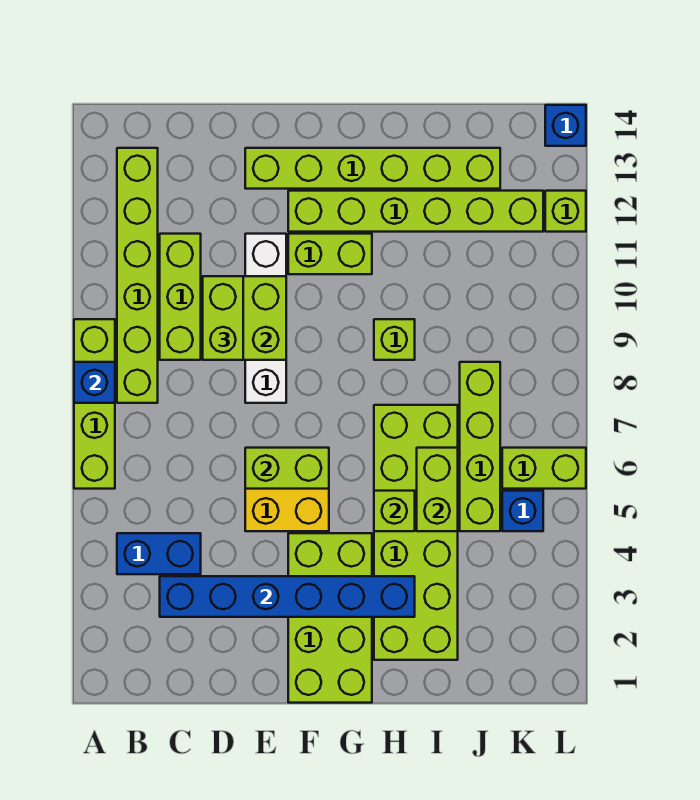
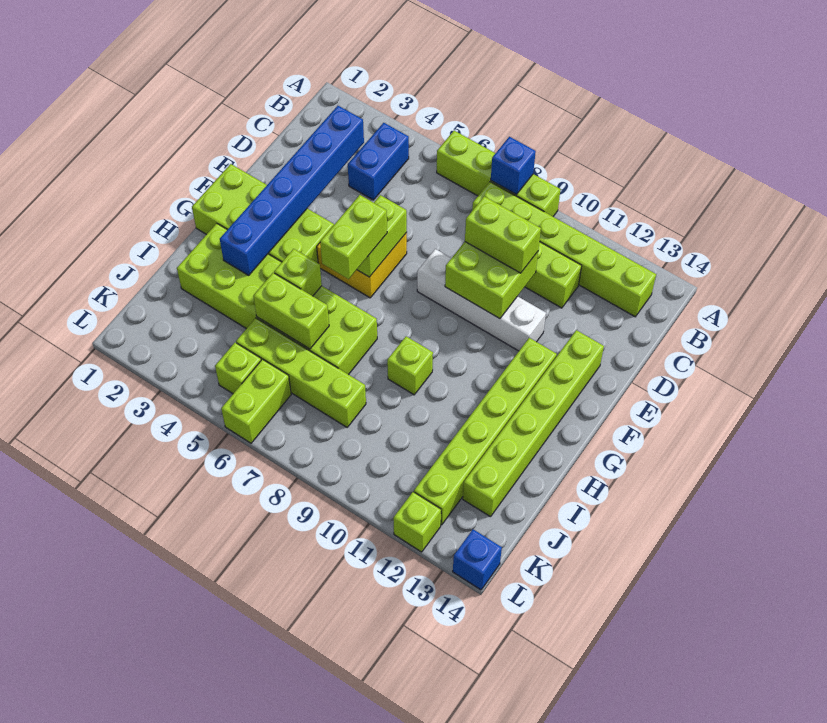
lime brick F11:G11 level 1 -> lime brick F6:G6 level 3
blue brick K5 level 1 -> lime brick K5 level 1

